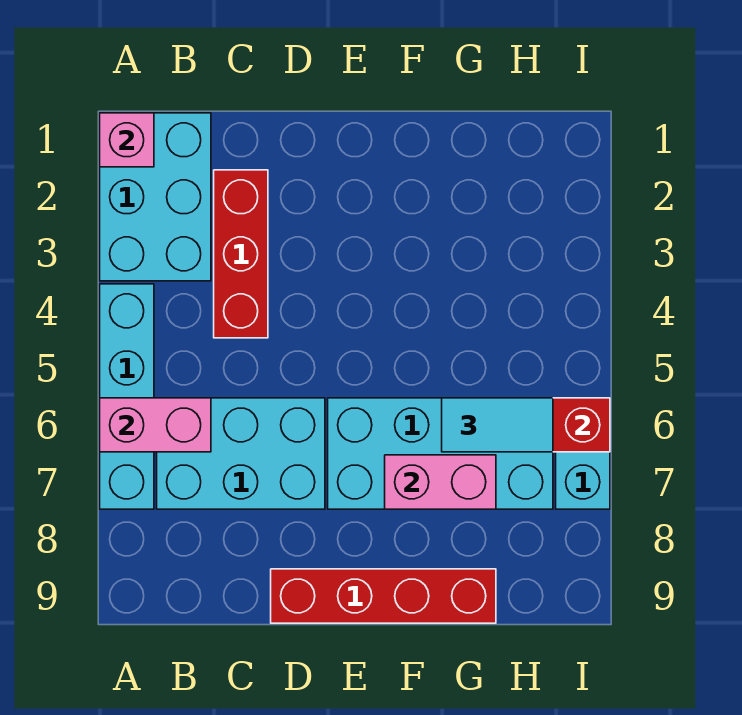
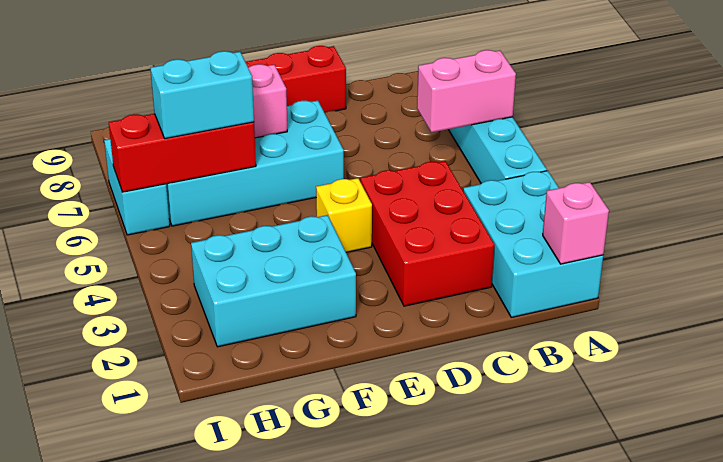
cyan brick B6:D7 level 1 -> cyan brick F2:H3 level 1
red brick C2:C4 level 1 -> red brick C2:D4 level 1
none -> yellow brick E4 level 1
cyan tile G6:H6 level 3 -> cyan brick G6:H6 level 3

